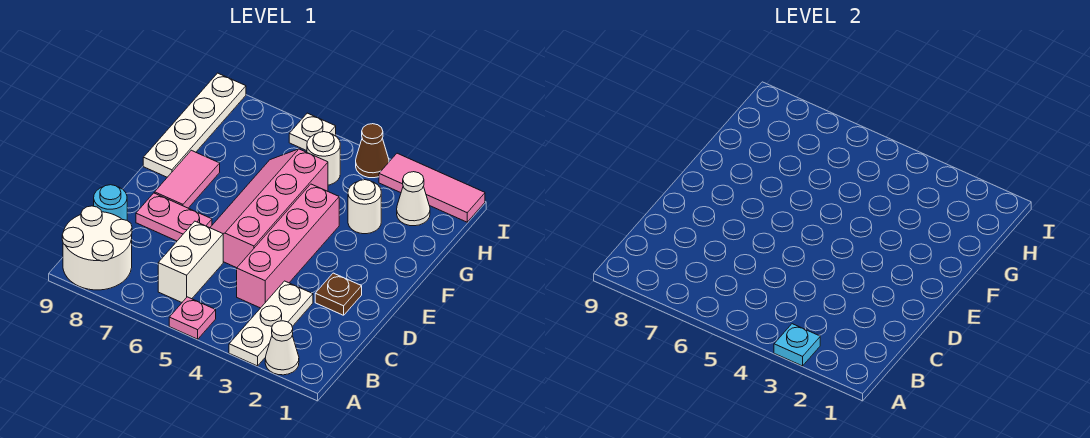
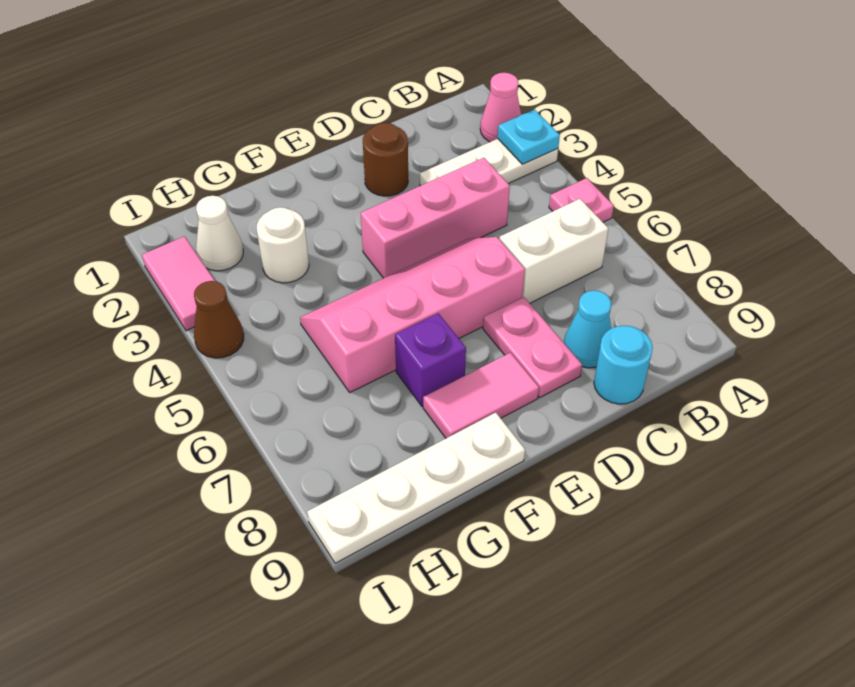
white cone A2 level 1 -> pink cone A2 level 1
white round brick A8:B9 level 1 -> none
pink brick C4:F4 level 1 -> pink brick C4:E4 level 1
none -> cyan cone C8 level 1
brown plate D2 level 1 -> brown round brick D2 level 1
pink slope D5:G6 level 1 top 5 -> pink slope D5:G6 level 1 top 6
none -> purple brick F7 level 1
white round brick H5 level 1 -> none
pink tile I1:I3 level 1 -> pink tile I2:I3 level 1
white plate I6 level 1 -> none

